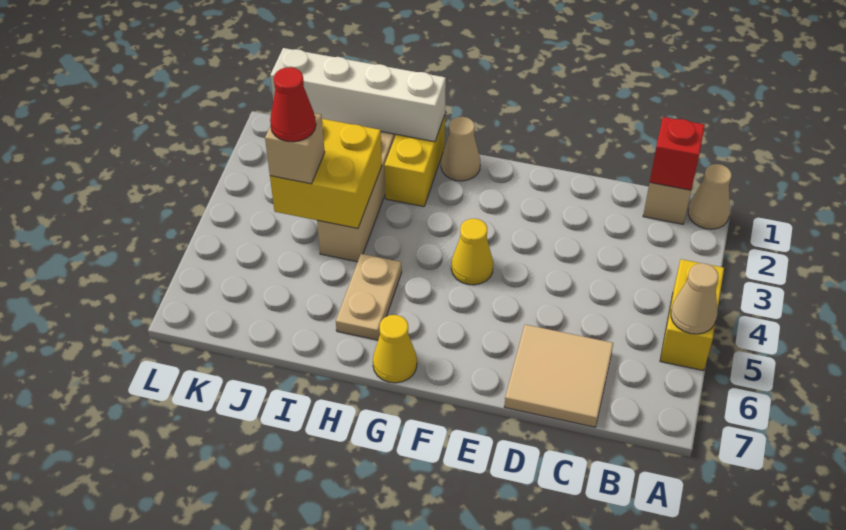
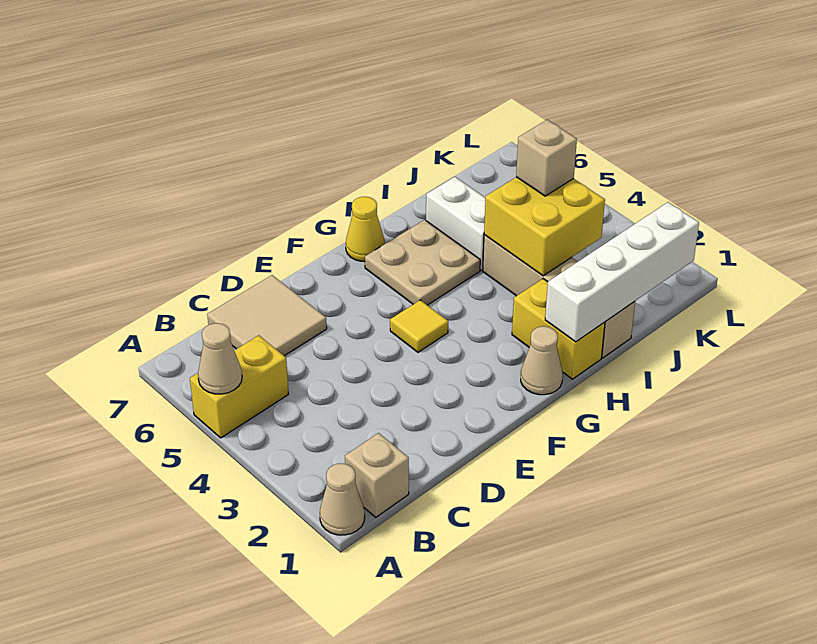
yellow brick A4:A5 level 1 -> yellow brick A5:B5 level 1
red brick B1 level 2 -> none
yellow cone F4 level 1 -> yellow tile F4 level 1
tan plate H5:H6 level 1 -> tan plate G5:H6 level 1
none -> white brick I5:I6 level 1
red cone J4 level 4 -> none

